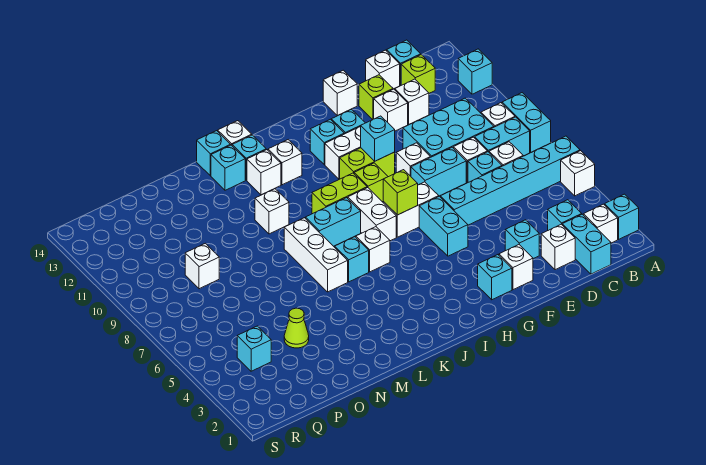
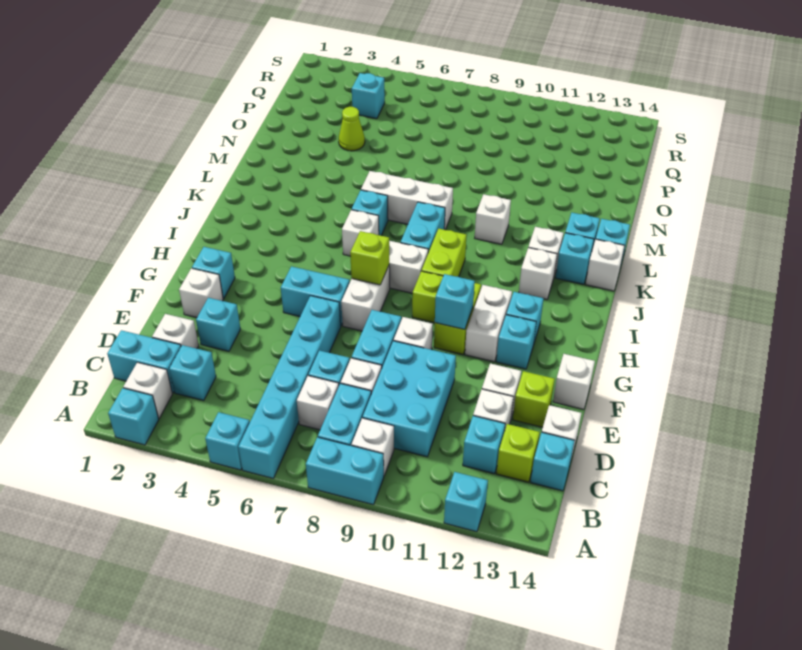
white brick A5 level 1 -> cyan brick A5 level 1
none -> cyan brick C12 level 1
white brick P9 level 1 -> none

